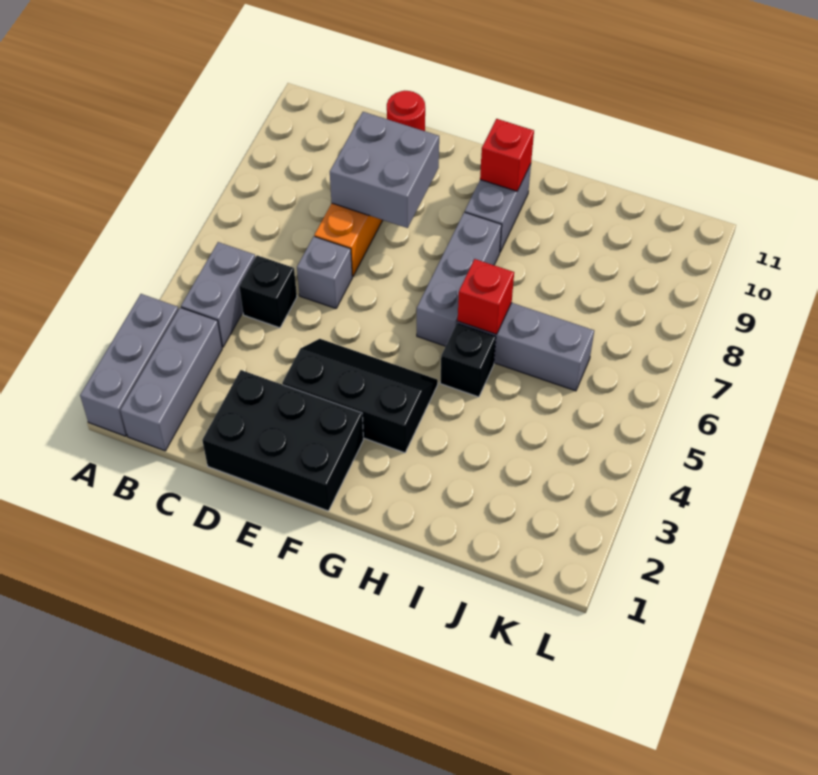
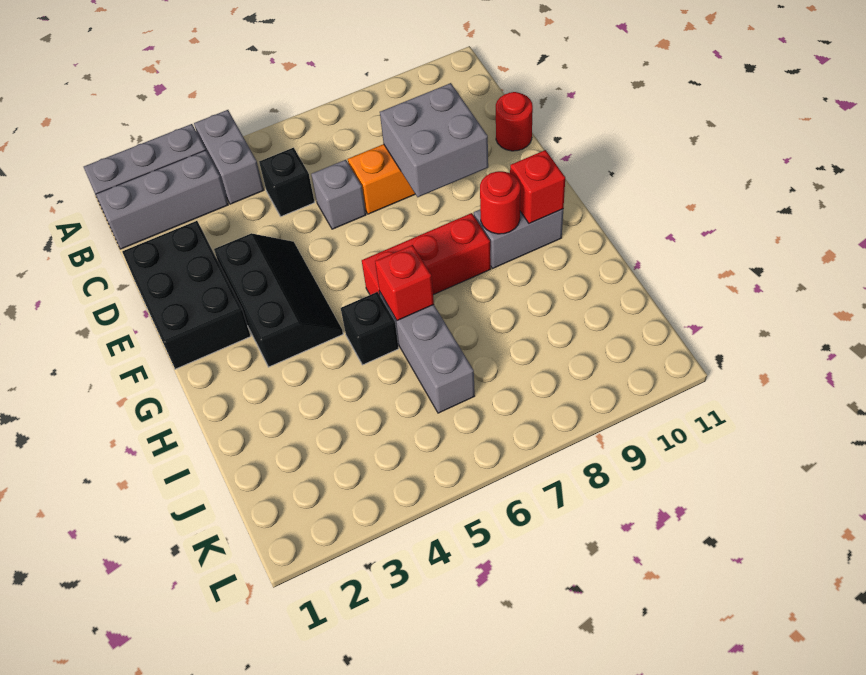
grey brick B4:B5 level 1 -> grey brick A4:B4 level 1
grey brick G6:G8 level 1 -> red brick G6:G8 level 1
none -> red round brick G9 level 2

